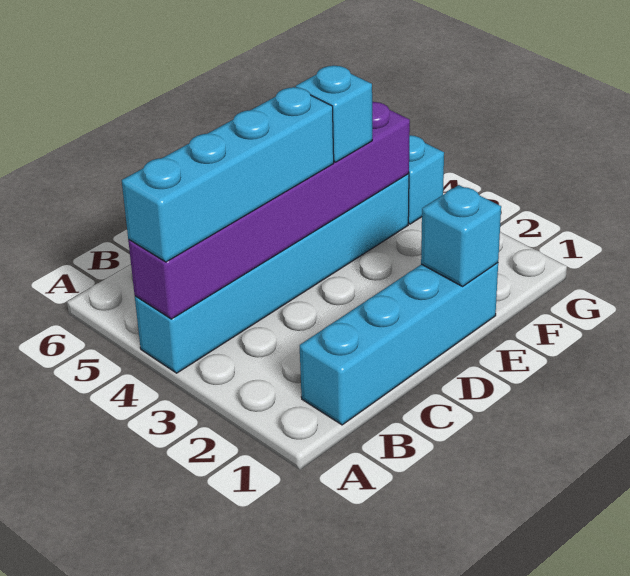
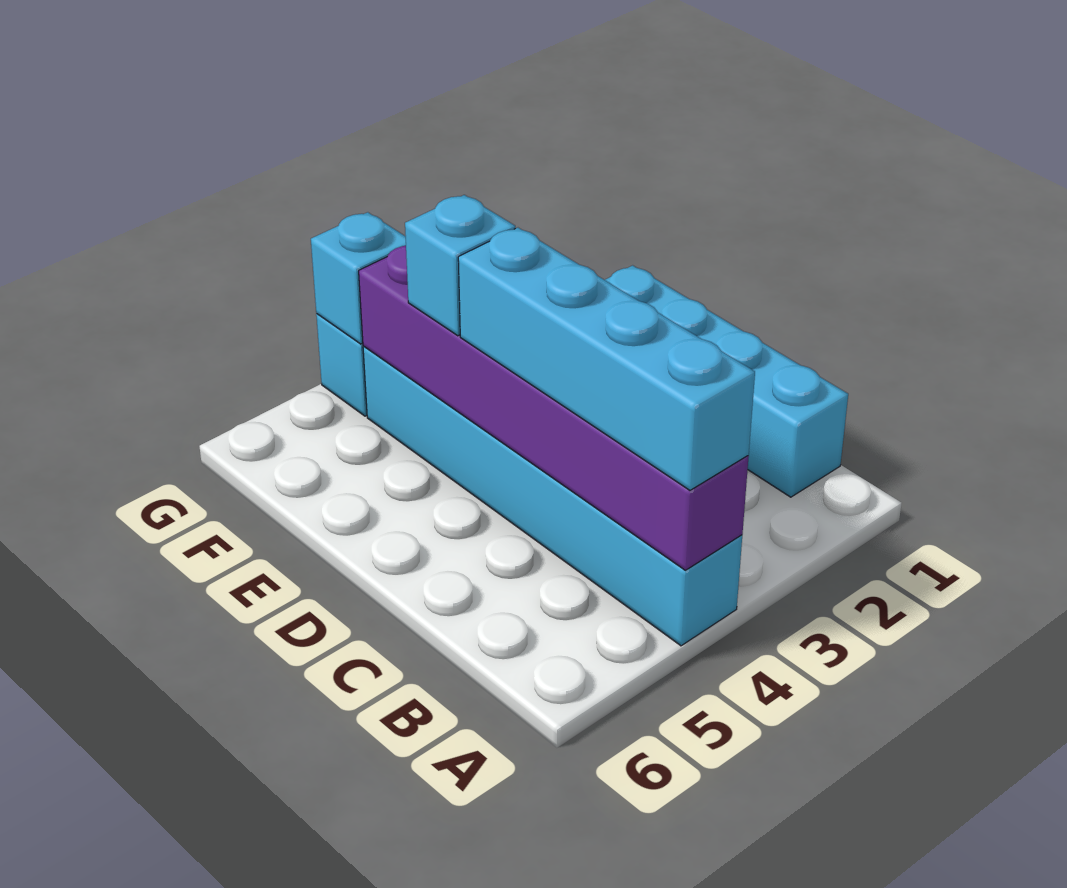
cyan brick E1 level 2 -> cyan brick G4 level 2

